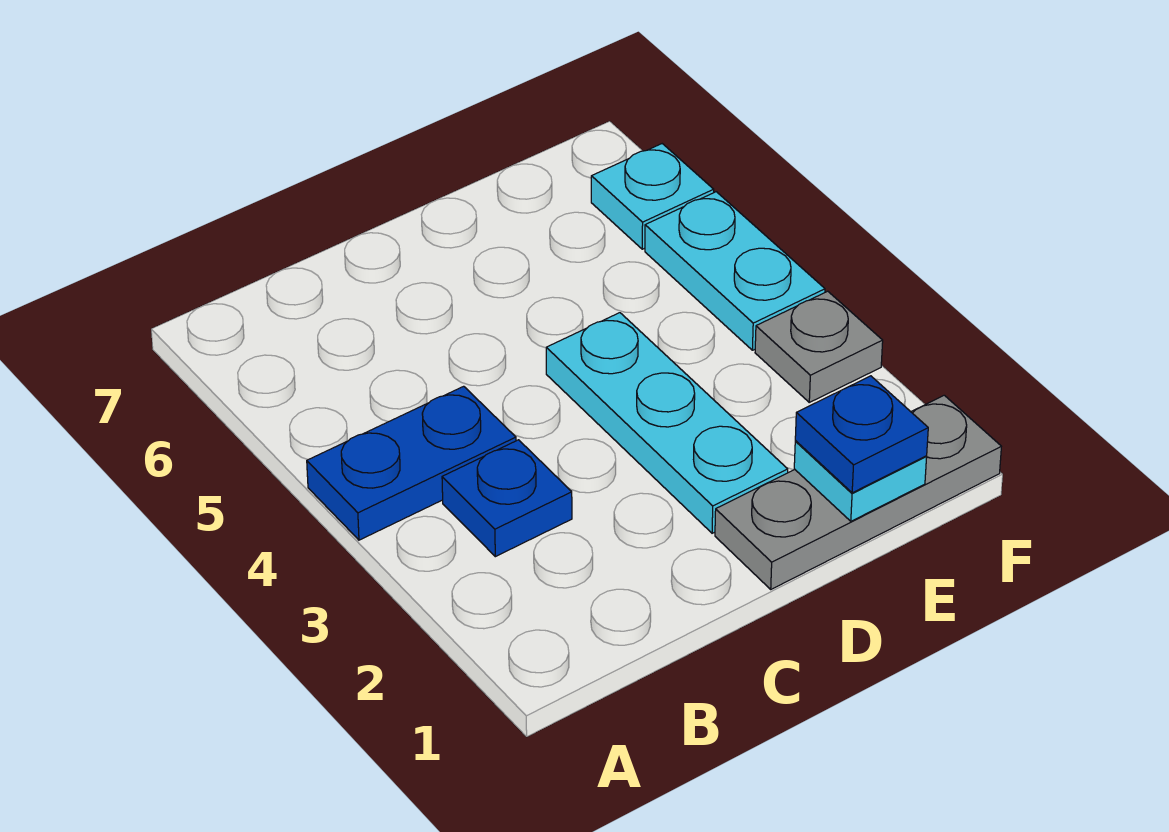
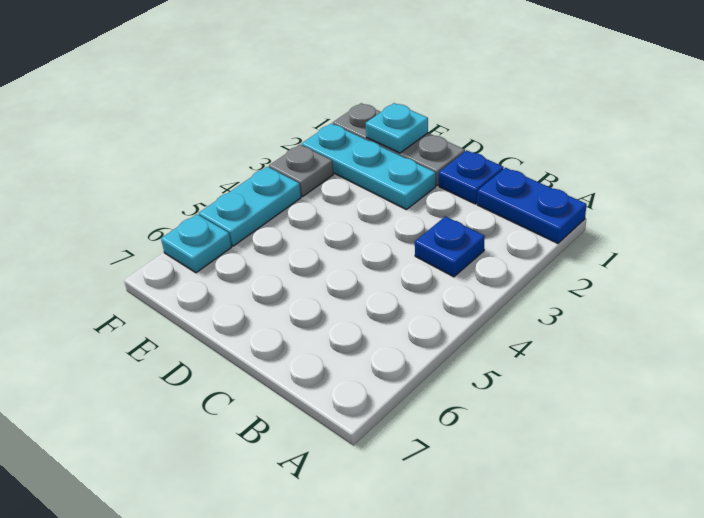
blue plate A4:B4 level 1 -> blue plate A1:B1 level 1
cyan plate D2:D4 level 1 -> cyan plate D2:F2 level 1
blue plate E1 level 3 -> blue plate C1 level 1

